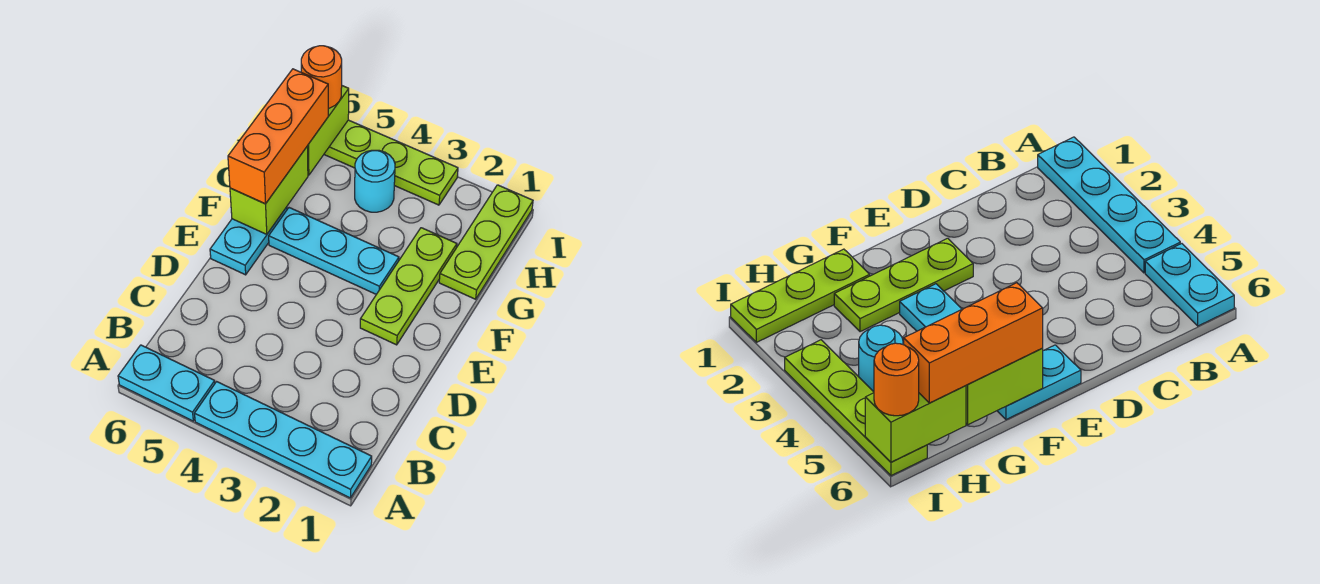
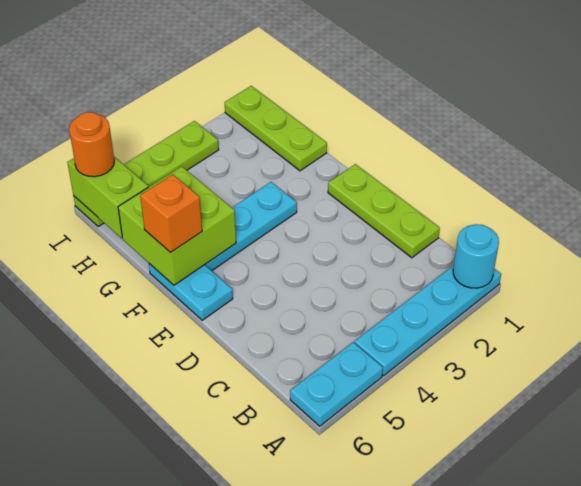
lime plate E2:G2 level 1 -> lime plate C1:E1 level 1
lime brick F6:G6 level 2 -> lime brick F5:G6 level 2
orange brick F6:H6 level 3 -> orange brick F6 level 3
cyan round brick H4 level 1 -> cyan round brick A1 level 2

